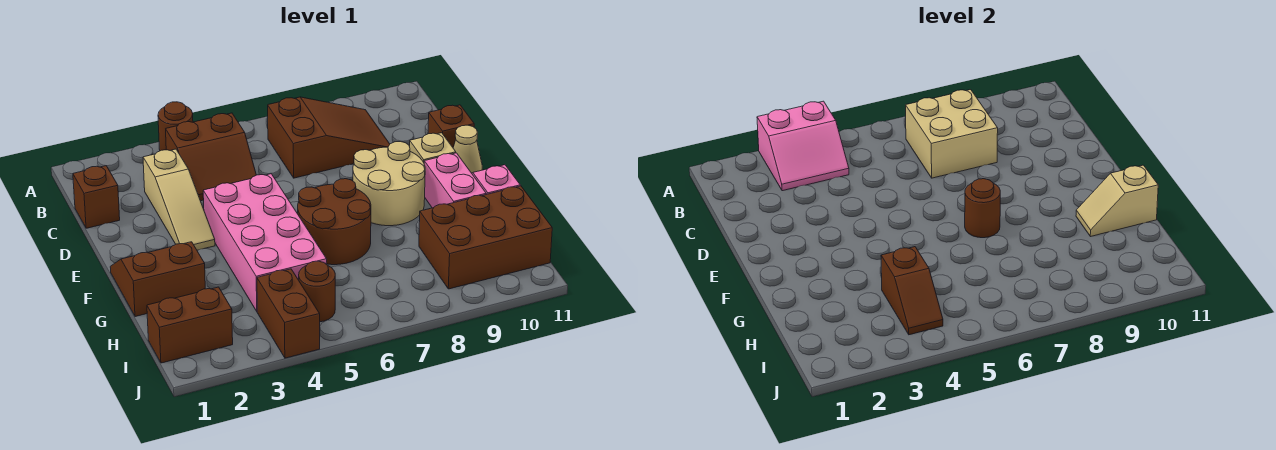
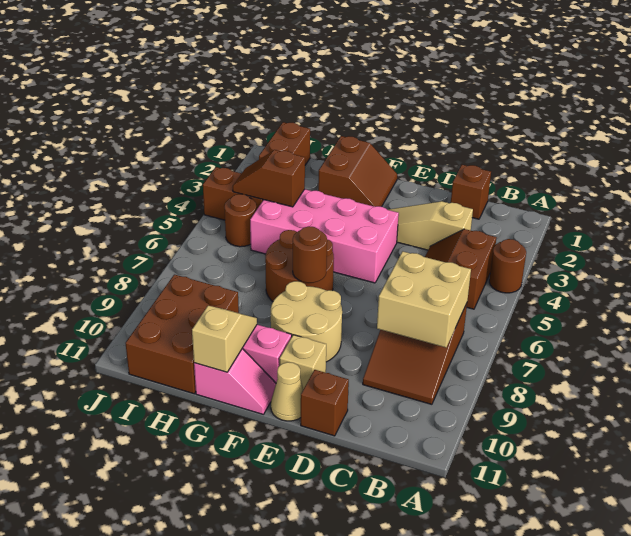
pink slope A3:B4 level 2 top A -> none

